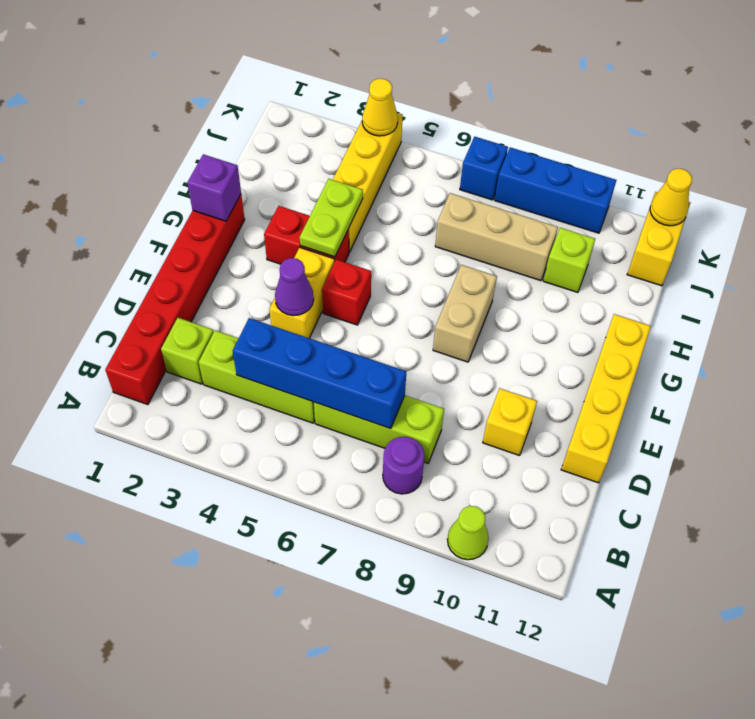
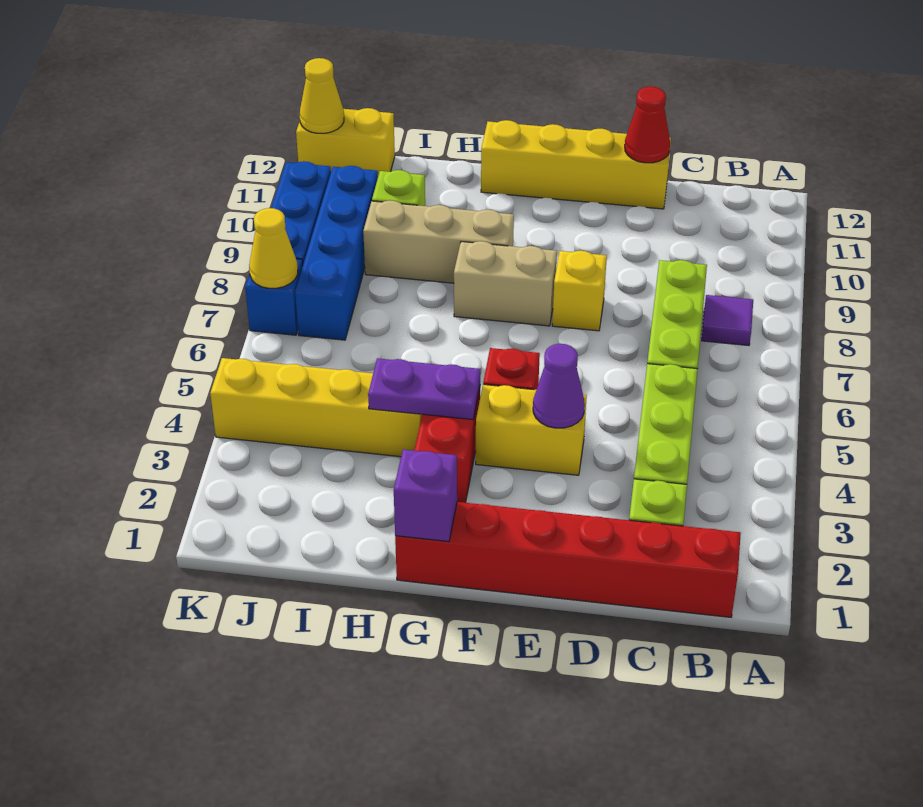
lime cone A10 level 1 -> none
purple round brick B8 level 1 -> purple tile B8 level 1
blue brick C4:C7 level 2 -> blue brick J7:J10 level 1
yellow brick D10 level 1 -> yellow brick E8 level 1
none -> red cone D12 level 2
lime plate G4:H4 level 2 -> purple plate G4:H4 level 2
tan brick I7:I9 level 1 -> tan brick G9:I9 level 1
yellow cone K4 level 2 -> yellow cone K7 level 2

